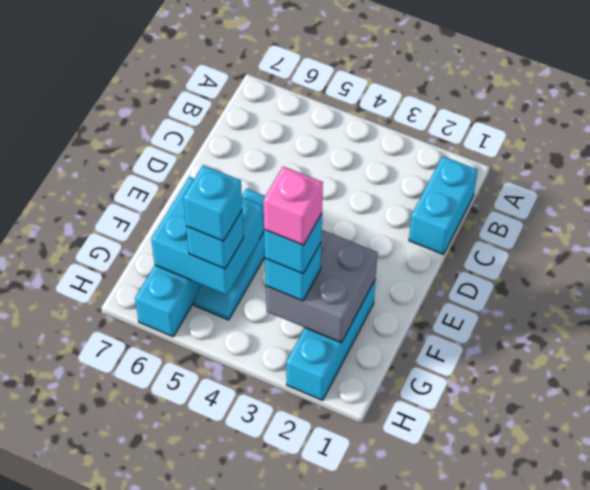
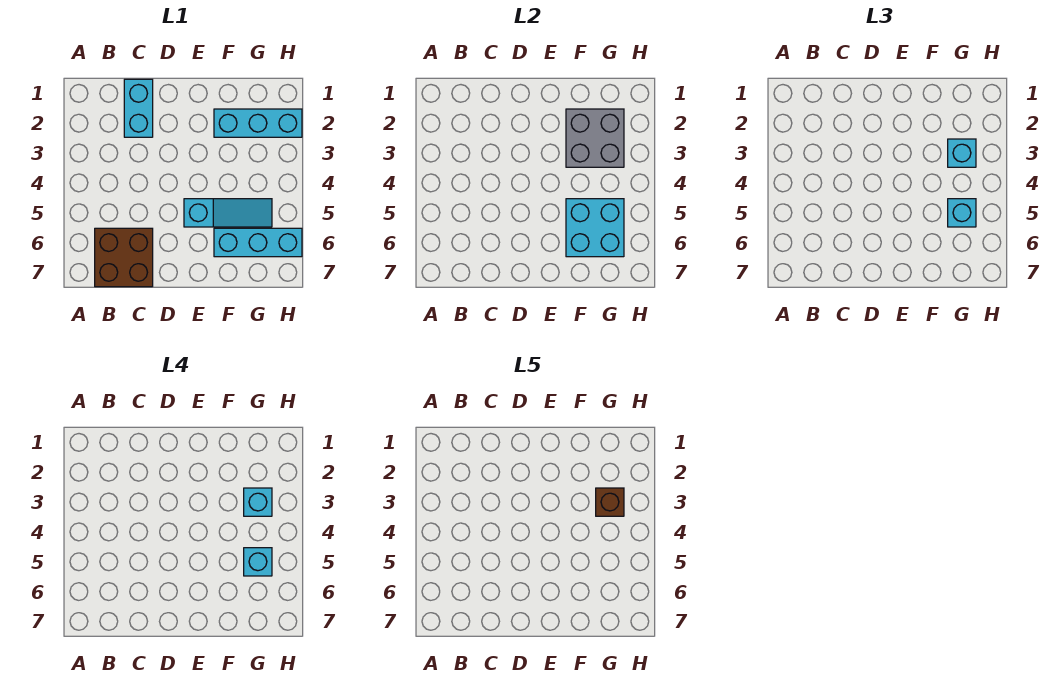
cyan brick B1:C1 level 1 -> cyan brick C1:C2 level 1
none -> brown brick B6:C7 level 1
pink brick G3 level 5 -> brown brick G3 level 5

